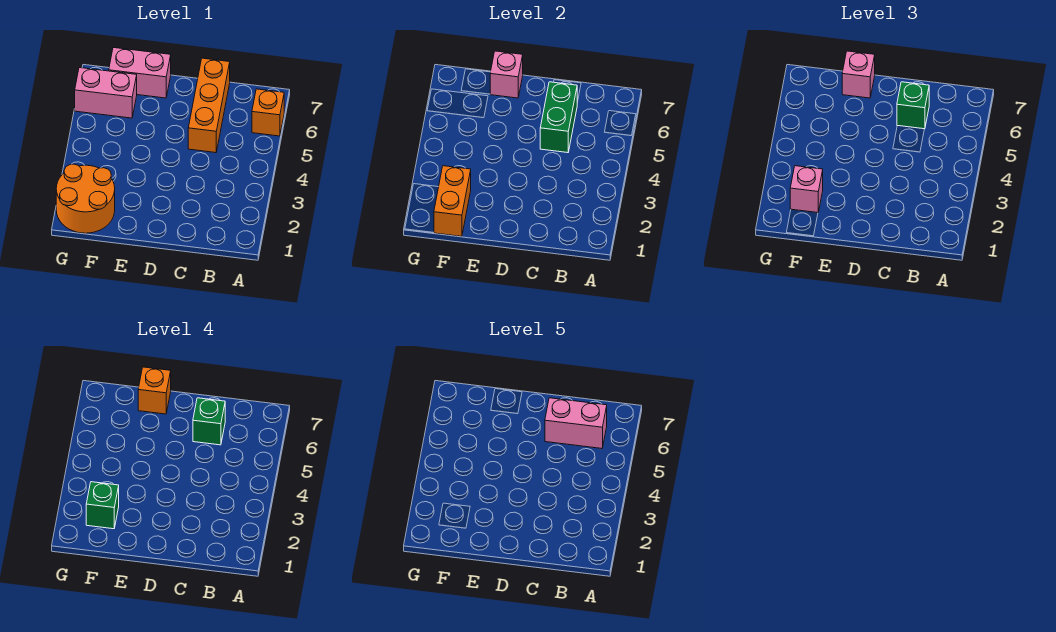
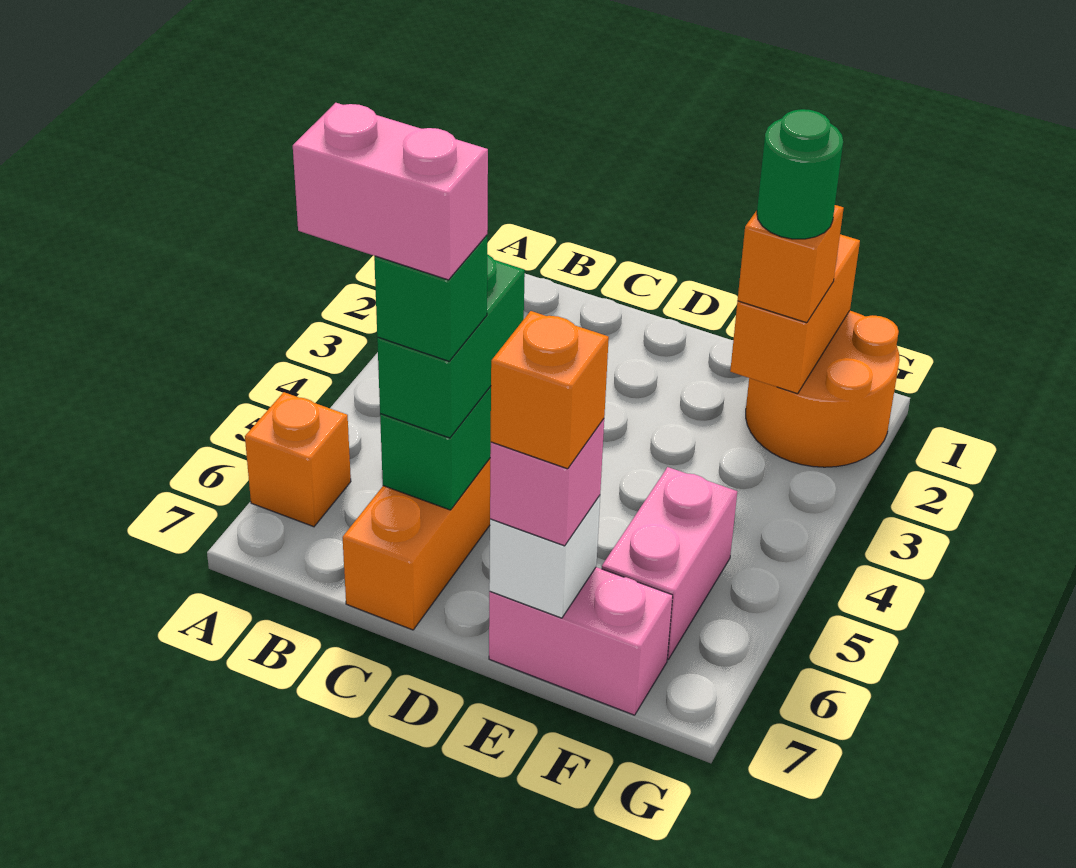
green brick C6 level 3 -> green brick C5:C6 level 3
pink brick E7 level 2 -> white brick E7 level 2
pink brick F2 level 3 -> orange brick F2 level 3
green brick F2 level 4 -> green round brick F2 level 4
pink brick F6:G6 level 1 -> pink brick F5:F6 level 1

